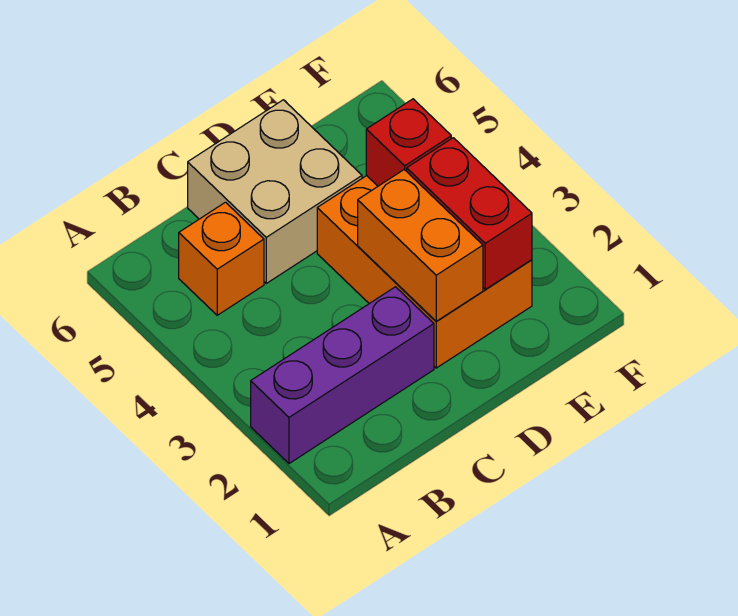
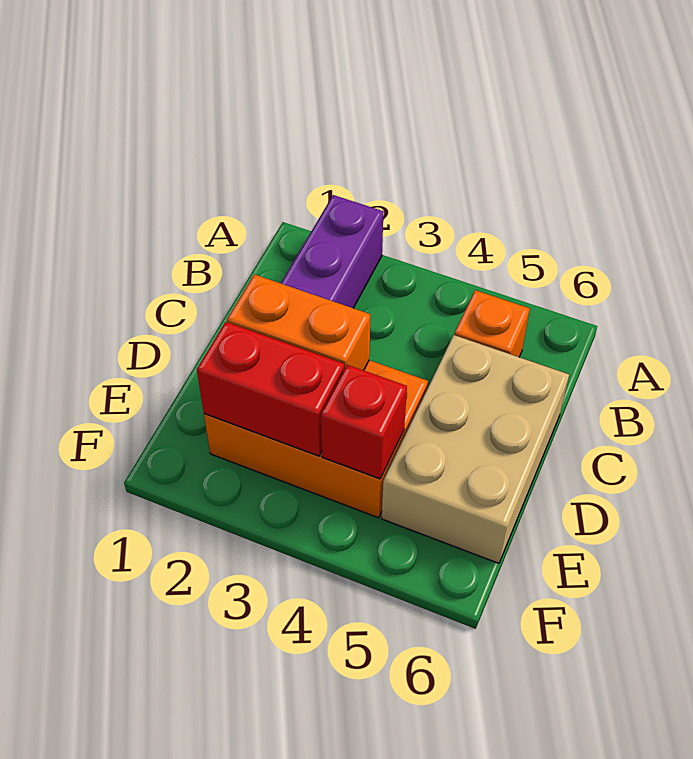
tan brick C5:D6 level 1 -> tan brick C5:E6 level 1

